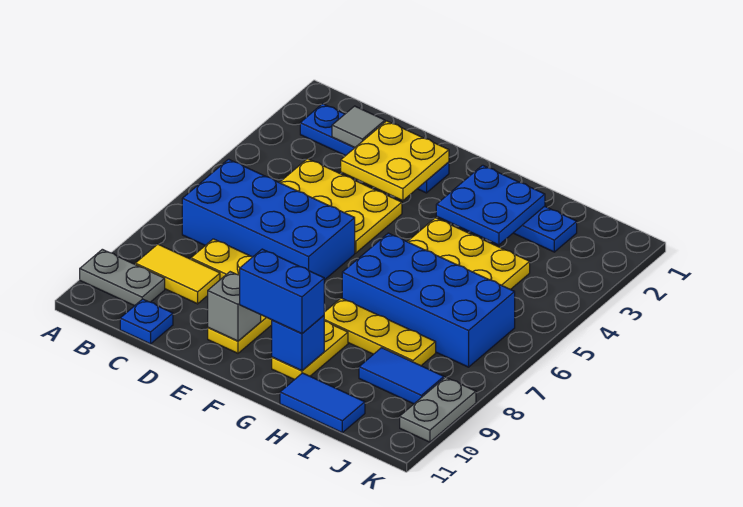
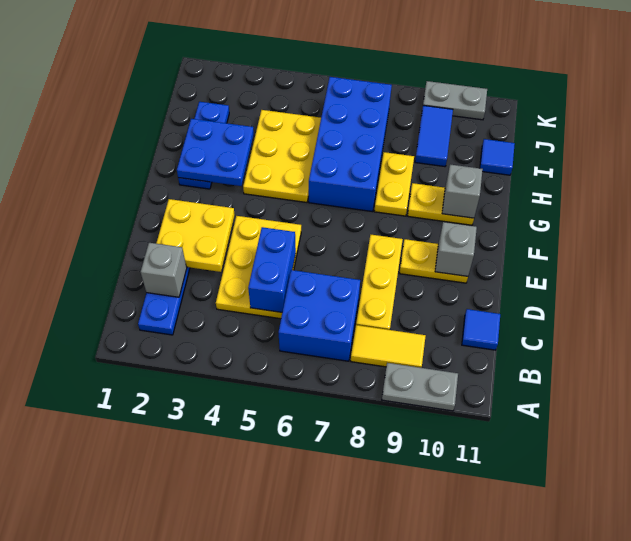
grey plate A10:B10 level 1 -> grey plate A9:A10 level 1
blue brick B6:E7 level 1 -> blue brick B6:C7 level 1
yellow tile B9:C9 level 1 -> yellow tile B8:B9 level 1
grey tile C2 level 2 -> grey brick C2 level 2
blue plate C11 level 1 -> blue tile C11 level 1
blue brick F10:G10 level 3 -> blue brick C5:D5 level 2
yellow plate G8:I8 level 1 -> yellow plate G8:H8 level 1
blue brick G10 level 2 -> grey brick G10 level 2
blue tile H11:I11 level 1 -> blue tile I11 level 1

